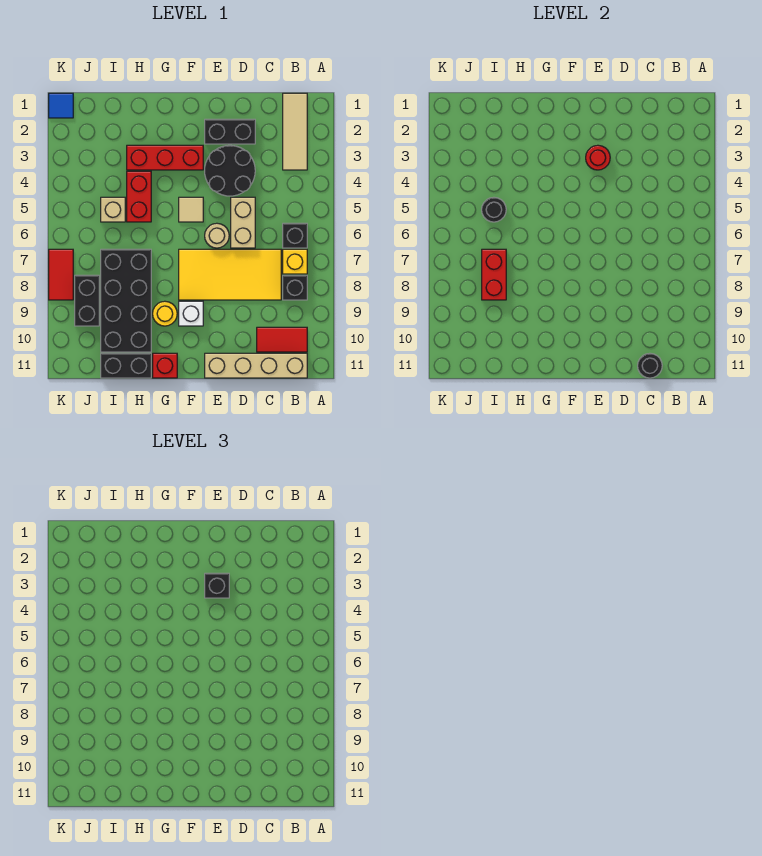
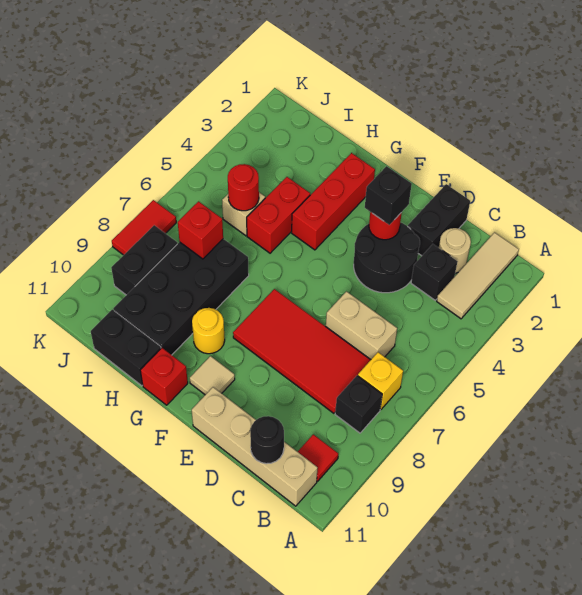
black brick B6 level 1 -> black brick C3 level 1
red tile B10:C10 level 1 -> red tile B10 level 1
yellow tile C7:F8 level 1 -> red tile C7:F8 level 1
black brick D2:E2 level 1 -> black brick D1:D2 level 1
tan brick D5:D6 level 1 -> tan brick C6:D6 level 1
tan round brick E6 level 1 -> tan round brick C2 level 1
red brick F3:H3 level 1 -> red brick G2:G4 level 1
tan tile F5 level 1 -> tan tile F10 level 1
white brick F9 level 1 -> none
black round brick I5 level 2 -> red round brick I5 level 2
red brick I7:I8 level 2 -> red brick I7 level 2
blue tile K1 level 1 -> none

